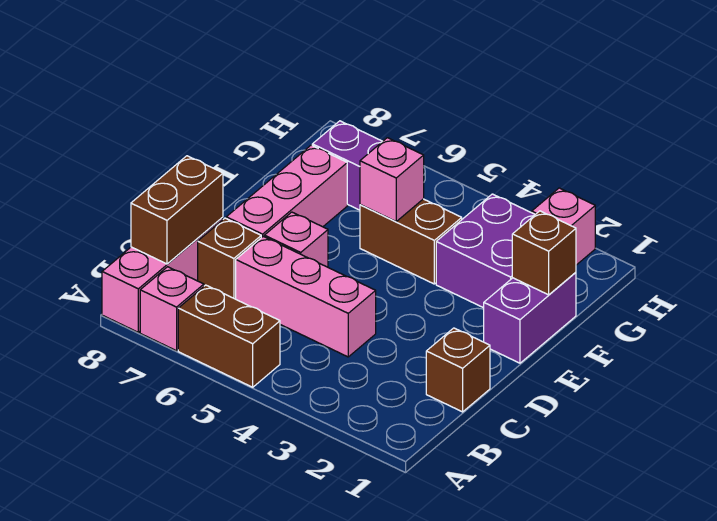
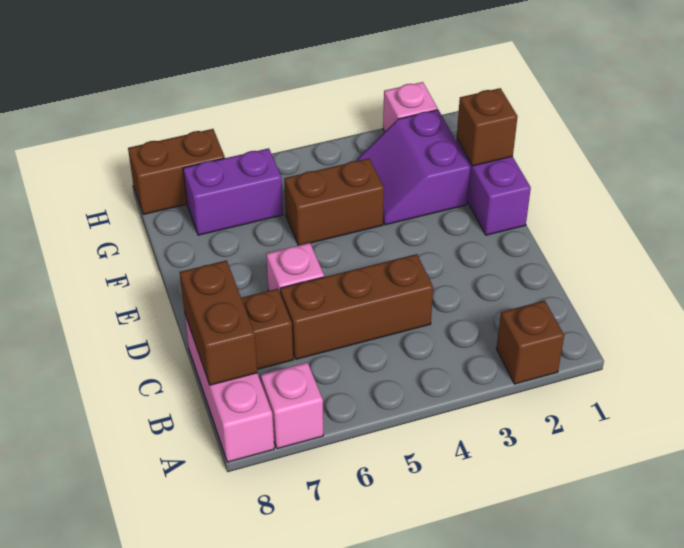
brown brick A5:A6 level 1 -> brown brick H7:H8 level 1
brown brick C1 level 1 -> brown brick A2 level 1
pink brick C4:C6 level 1 -> brown brick C4:C6 level 1
pink brick D7:F7 level 1 -> none
purple brick F2:G3 level 1 -> purple slope F2:G3 level 1 top 2
pink brick F5 level 2 -> none

